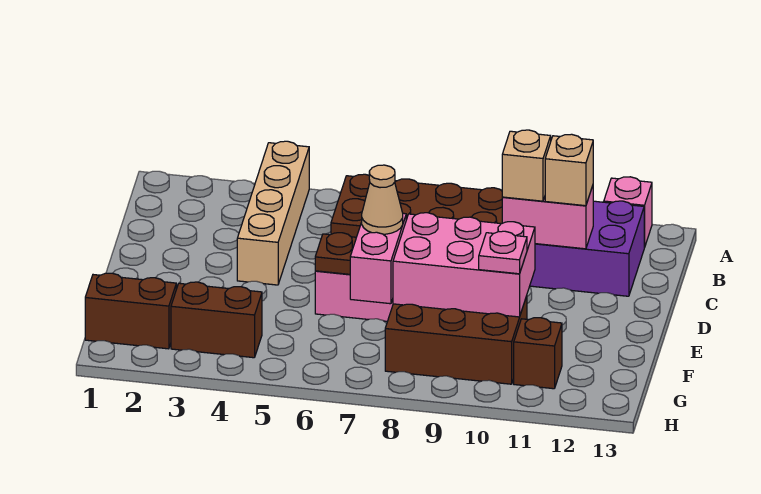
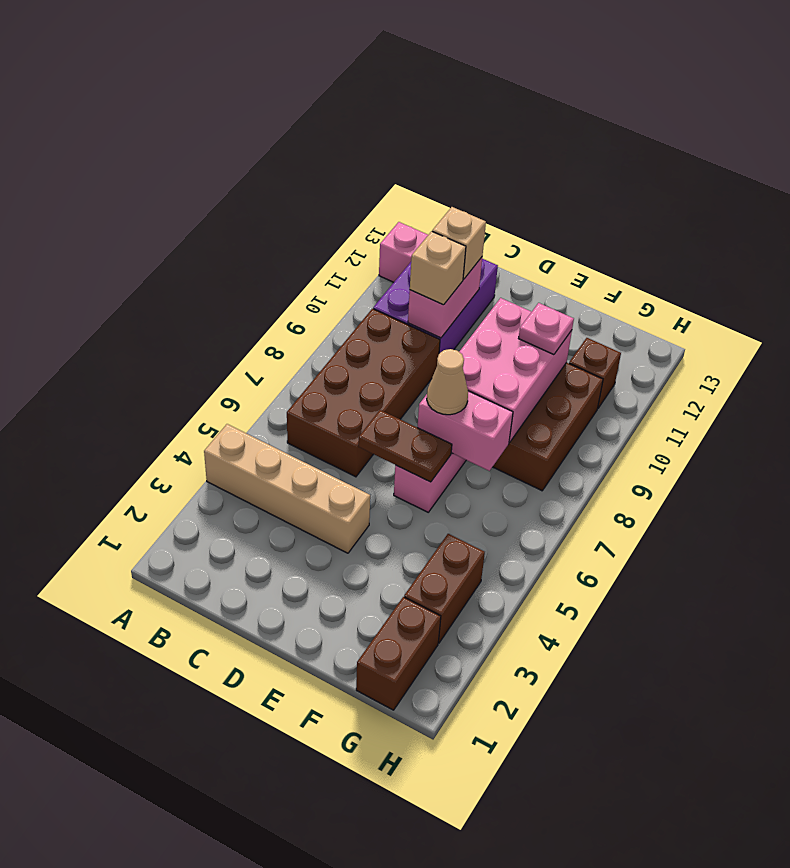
brown plate E6 level 2 -> brown plate D6:E6 level 2

